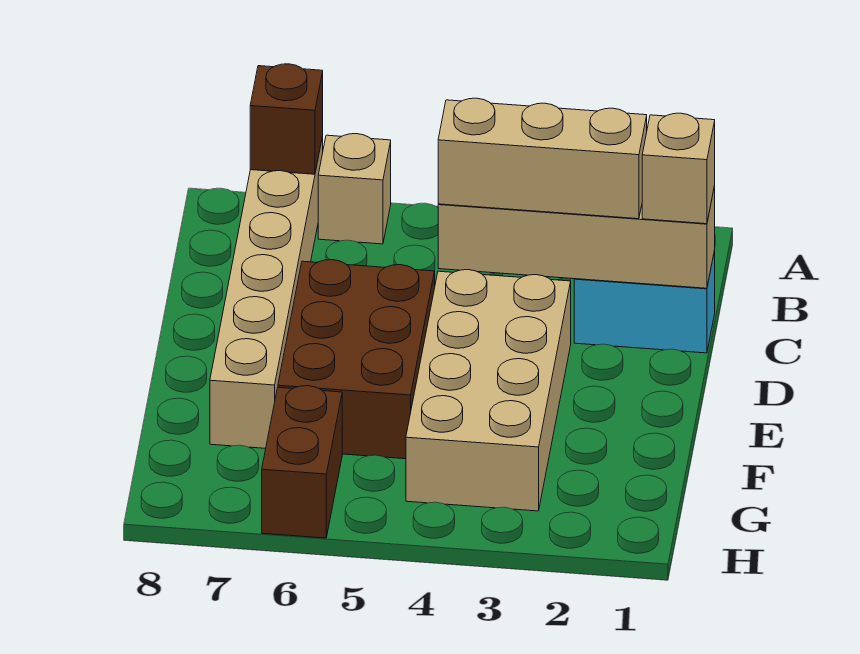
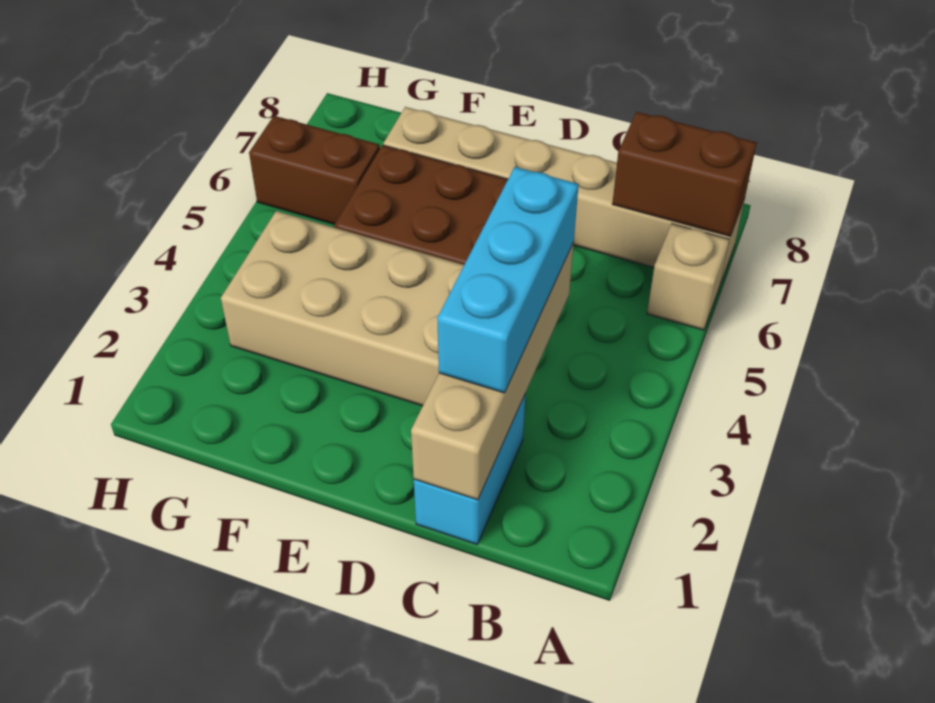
brown brick A7 level 2 -> brown brick A7:B7 level 2
tan brick C1 level 3 -> none
tan brick C2:C4 level 3 -> cyan brick C2:C4 level 3

